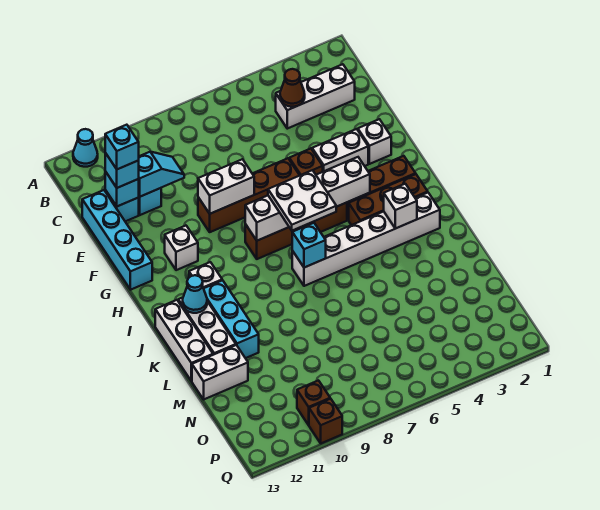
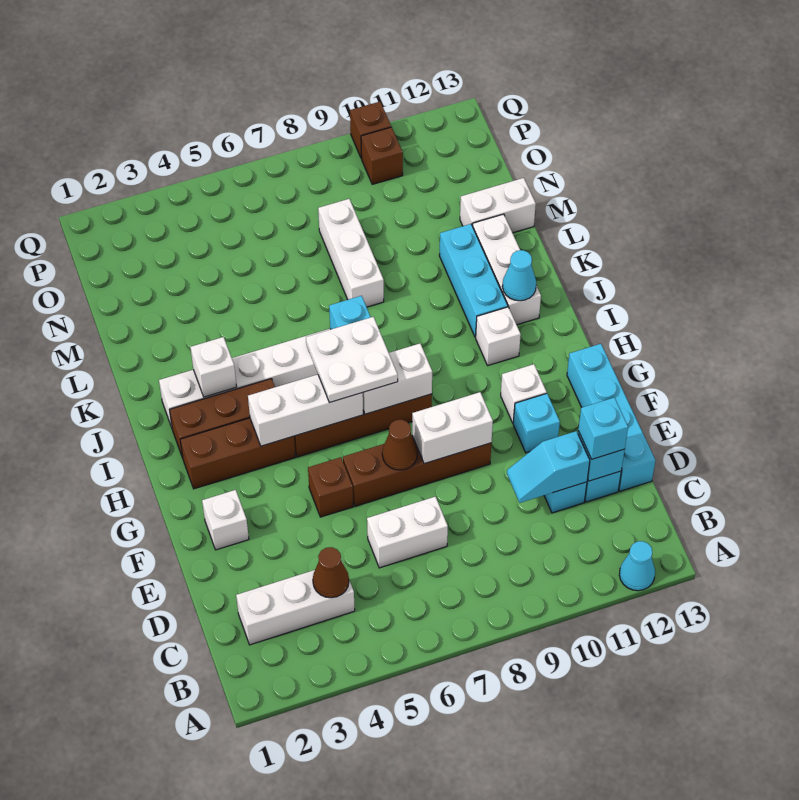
cyan brick D12 level 4 -> cyan brick F11 level 1
white brick F3:F4 level 1 -> white brick D6:D7 level 1
none -> brown cone F7 level 2
white brick J13:L13 level 1 -> white brick L8:N8 level 1

